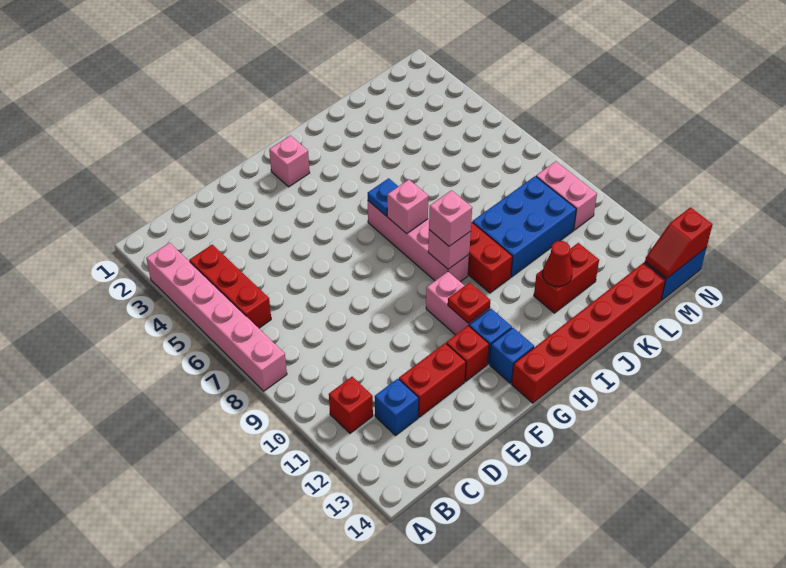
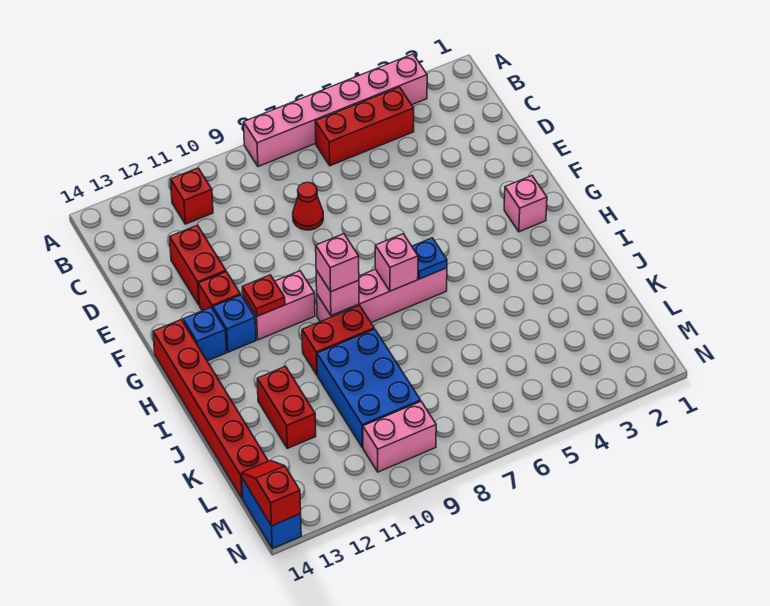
blue brick C12 level 1 -> none
red cone J12 level 2 -> red cone D8 level 1

